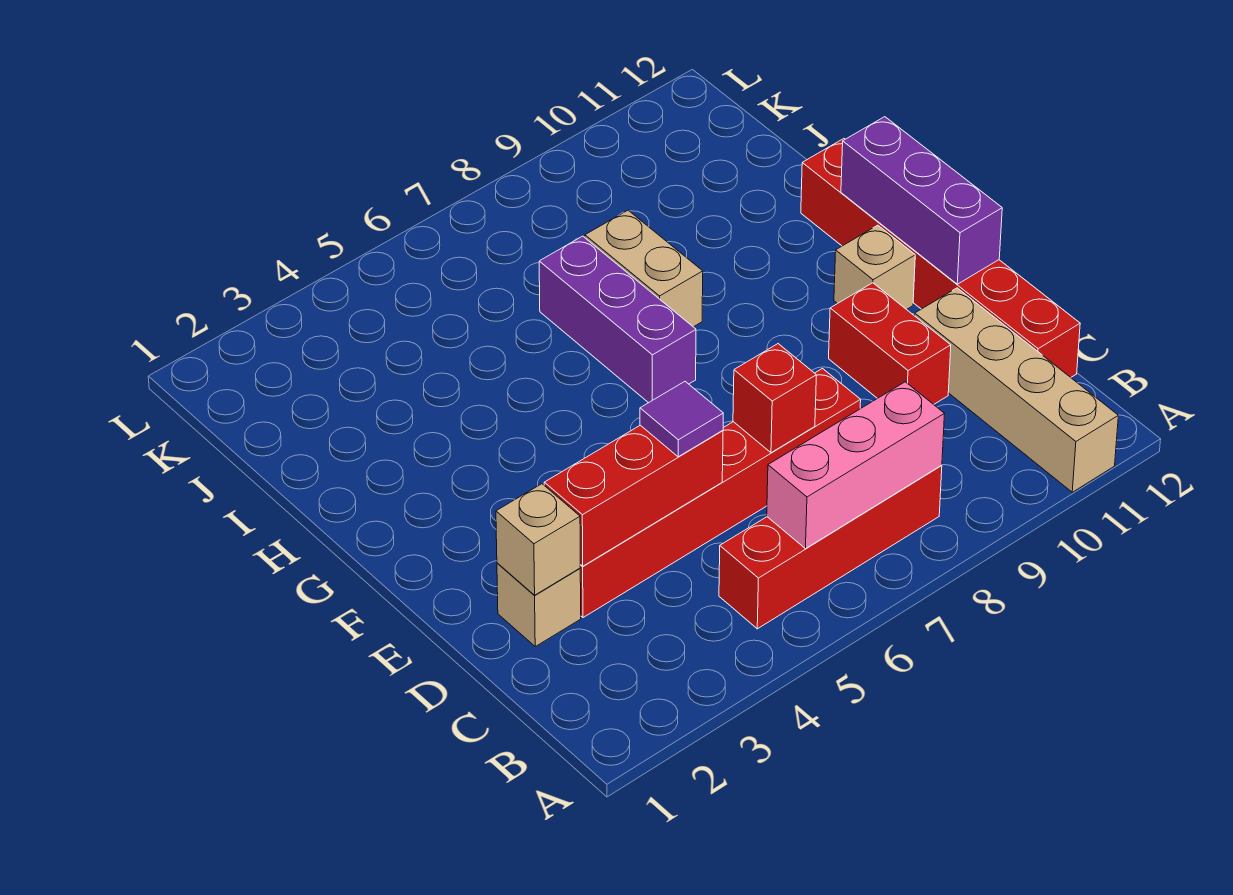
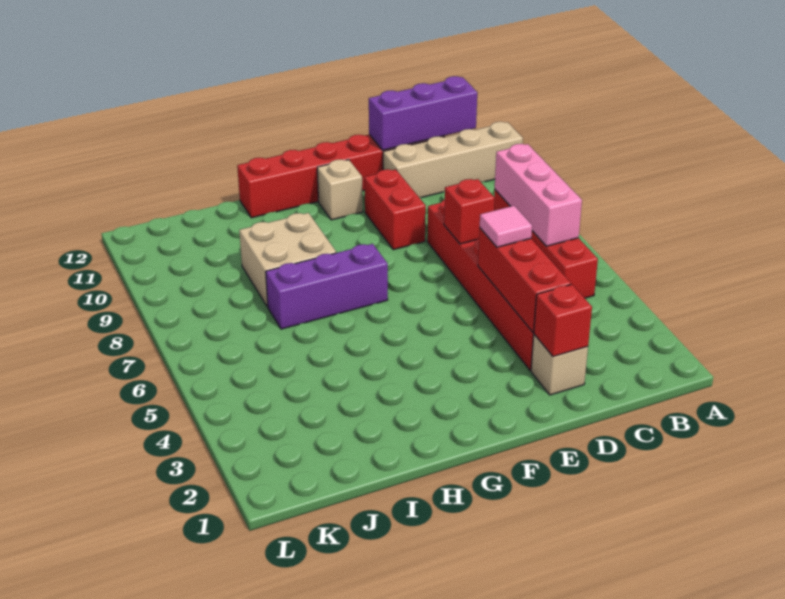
tan brick D2 level 2 -> red brick D2 level 2
purple tile D5 level 3 -> pink tile D5 level 3
red brick D10:E10 level 1 -> red brick E9:E10 level 1
purple brick E12:G12 level 2 -> purple brick B12:D12 level 2
tan brick H8:I8 level 1 -> tan brick H8:I9 level 1

